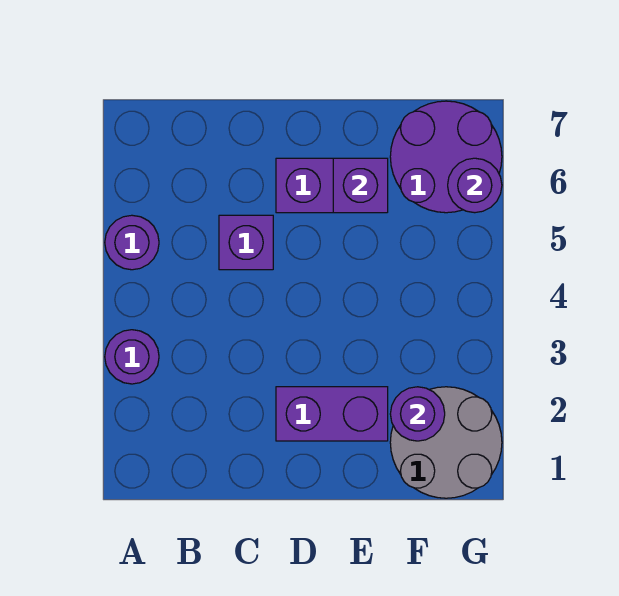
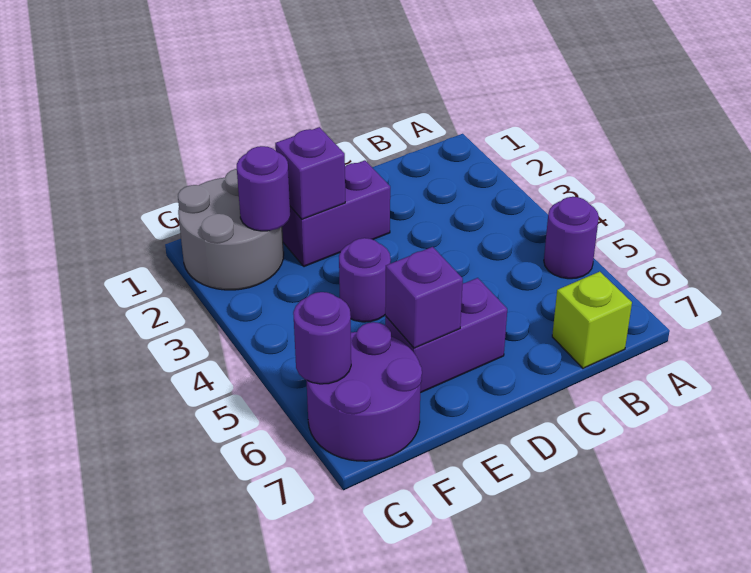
purple round brick A3 level 1 -> purple round brick E4 level 1
none -> lime brick B7 level 1
purple brick C5 level 1 -> purple brick E2 level 2

